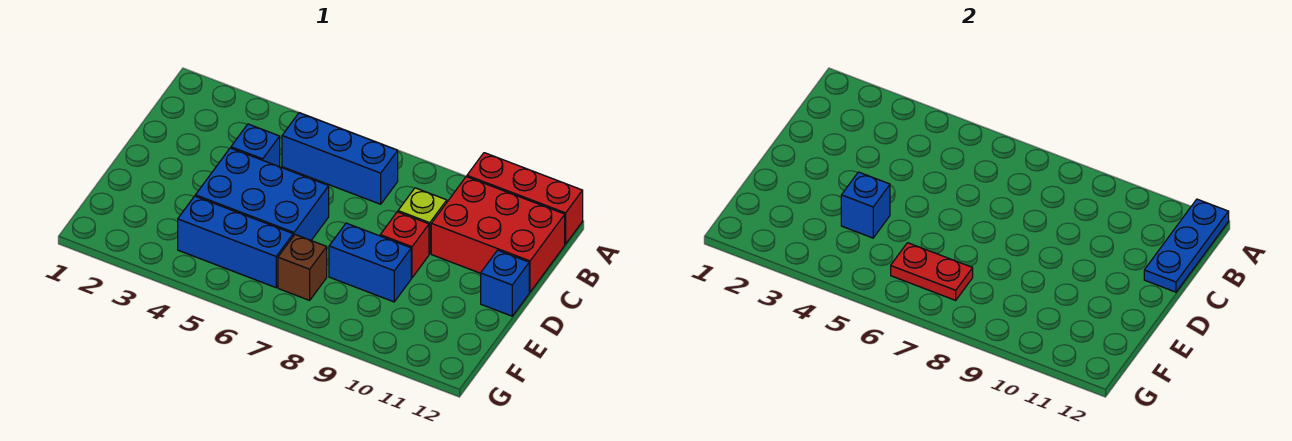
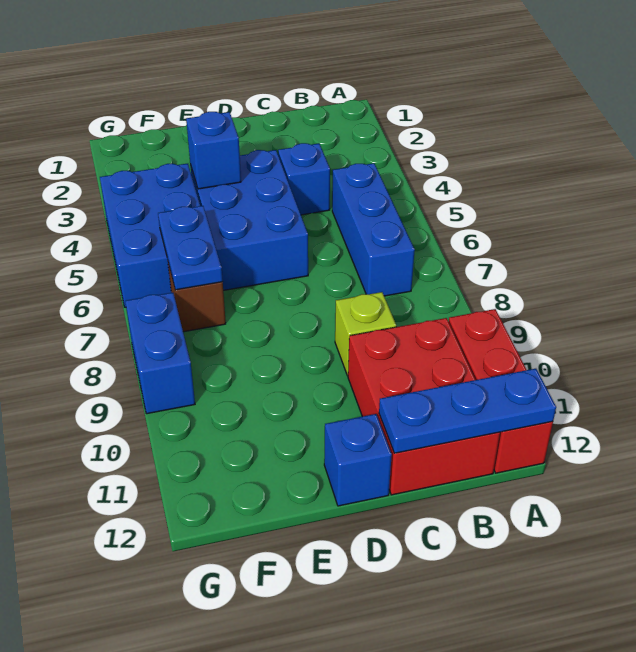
red brick D9 level 1 -> none
blue brick E8:E9 level 1 -> blue brick G8:G9 level 1
blue brick F4:F6 level 1 -> blue brick F4:G6 level 1
red plate F6:F7 level 2 -> blue plate F6:F7 level 2

